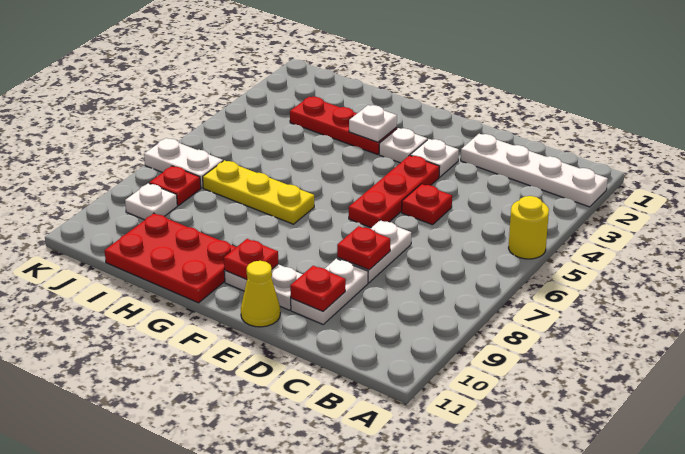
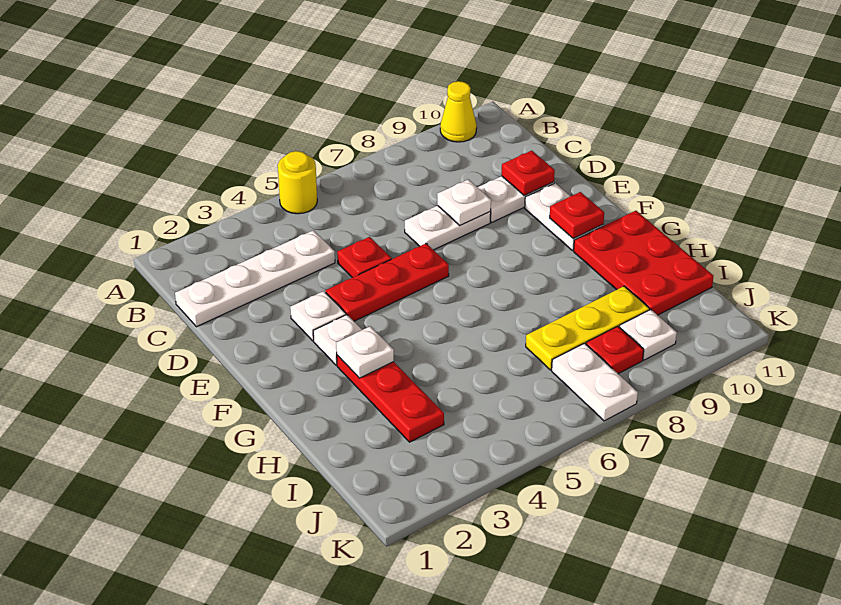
white plate A2:D2 level 1 -> white plate C1:C4 level 1
red plate D8 level 2 -> white plate D8 level 2
yellow cone E11 level 1 -> yellow cone A10 level 1
yellow plate G7:I7 level 1 -> yellow plate I7:I9 level 1

